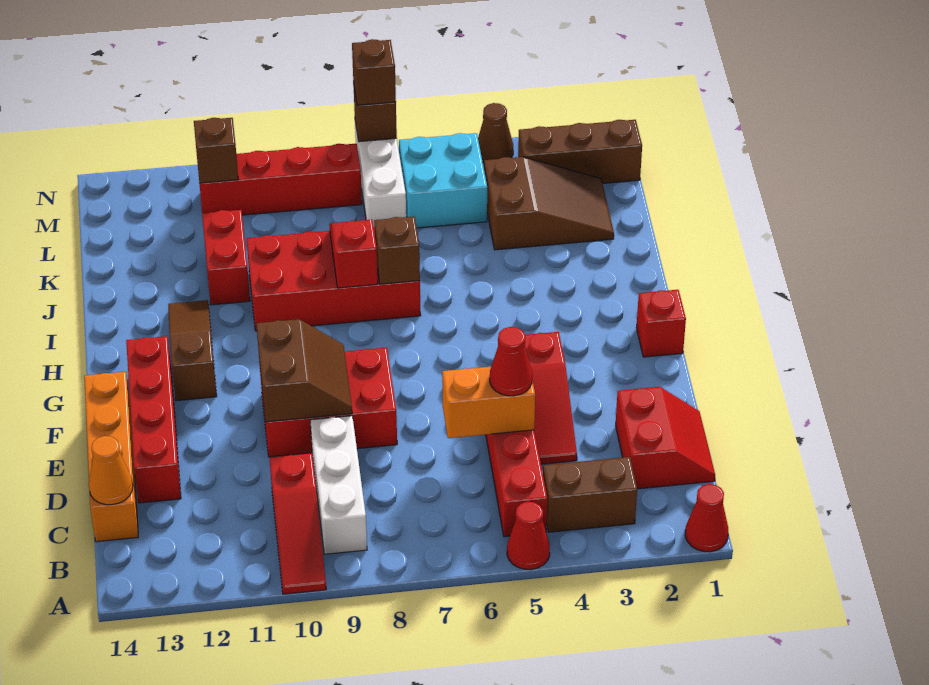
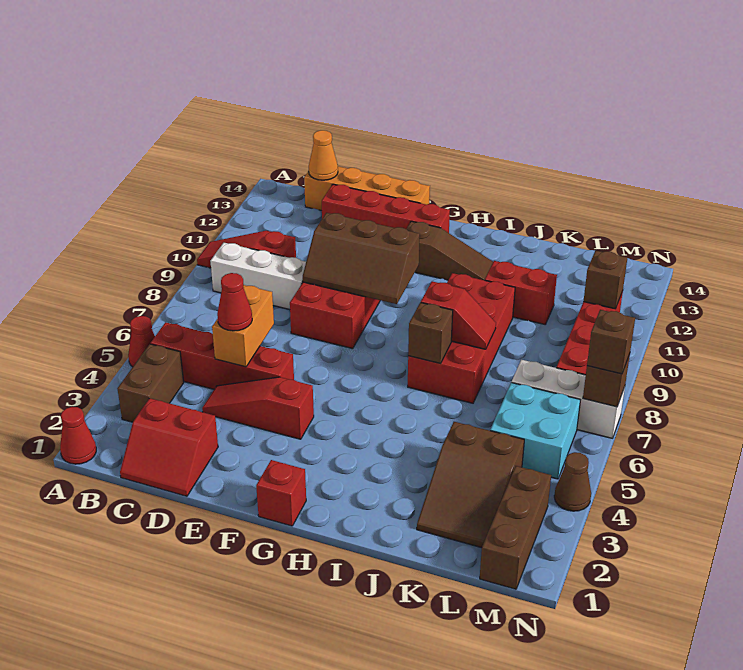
brown slope E9:F10 level 2 top 10 -> brown slope E9:G10 level 2 top 10

